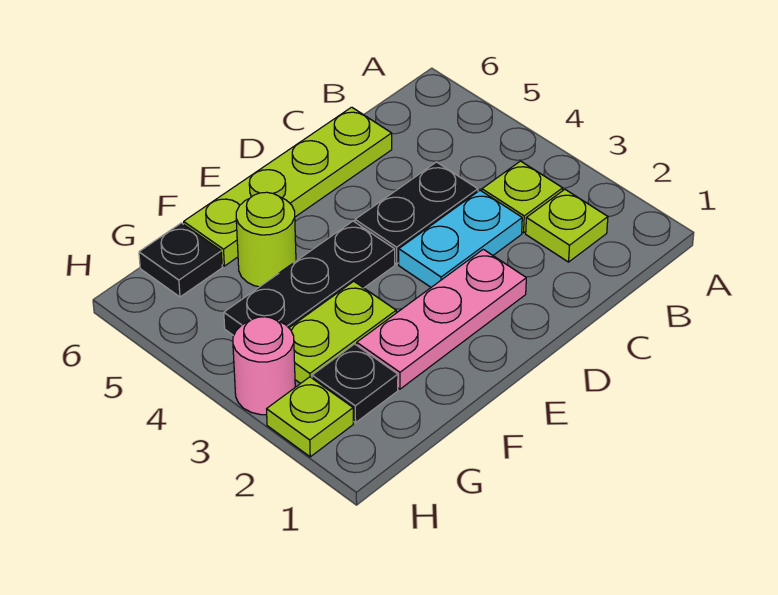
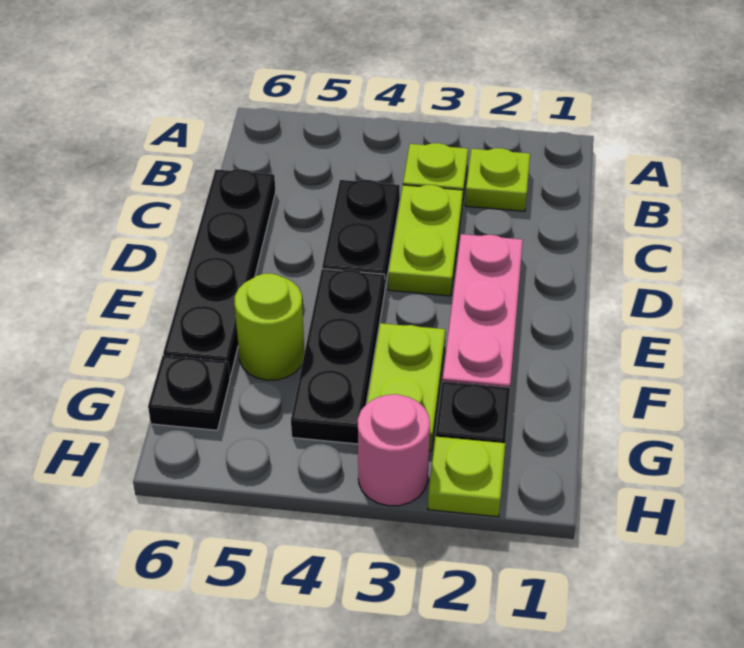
cyan plate C3:D3 level 1 -> lime plate C3:D3 level 1
lime plate C6:F6 level 1 -> black plate C6:F6 level 1

